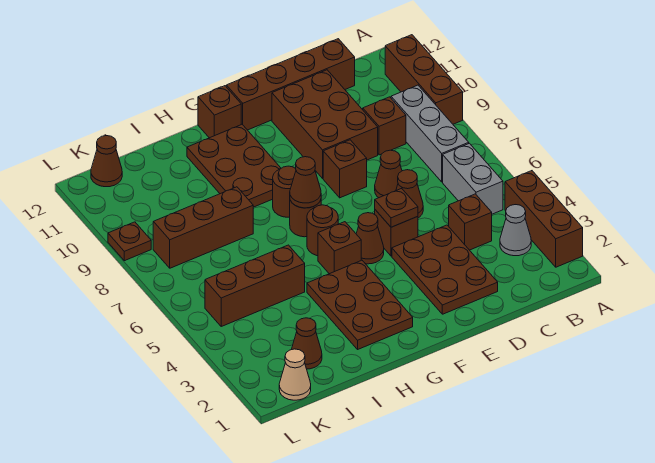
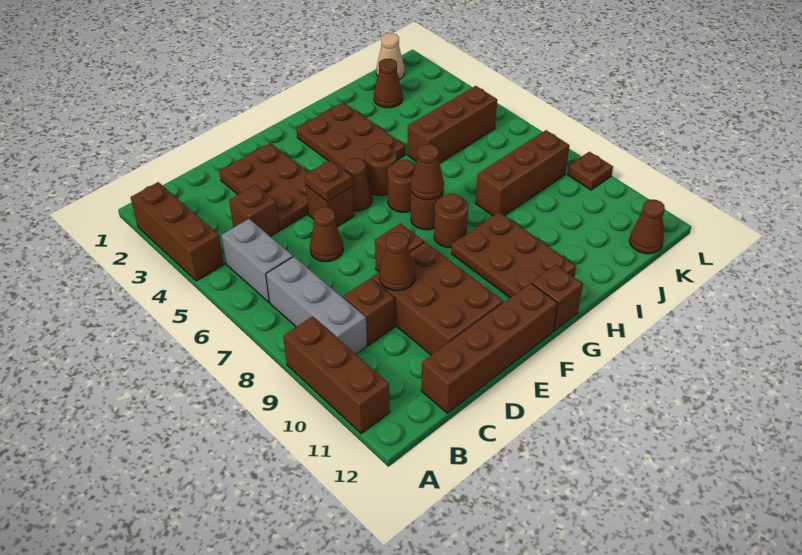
grey cone B3 level 1 -> none
brown cone D7 level 1 -> brown cone D9 level 2
brown brick G5 level 1 -> brown round brick G5 level 1

